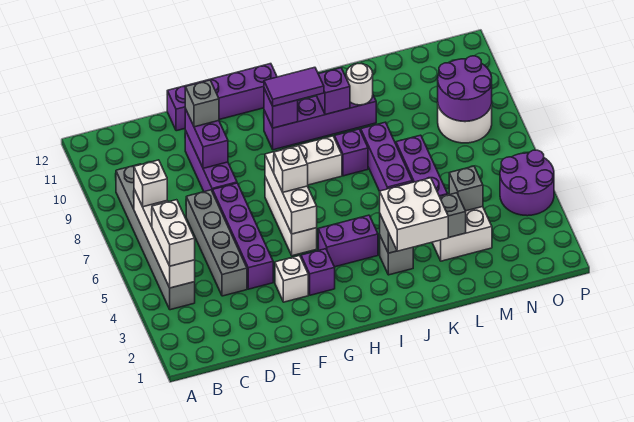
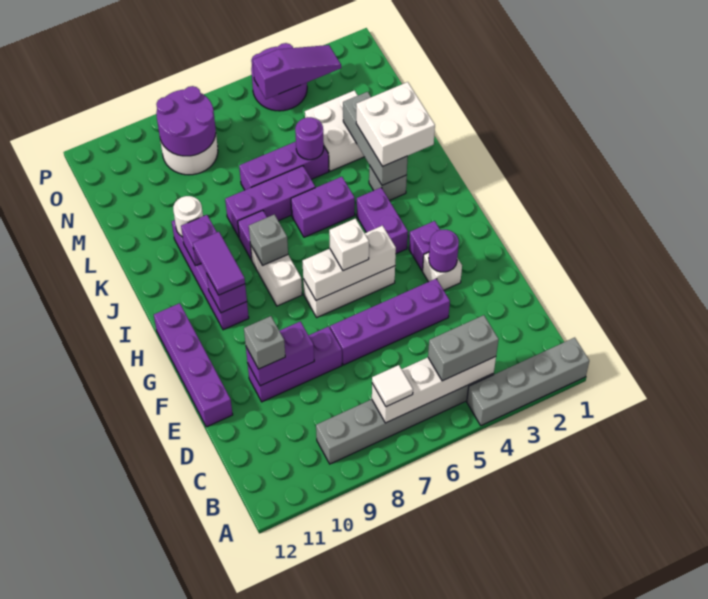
white brick B4:B5 level 3 -> grey brick B4:B5 level 3
white brick B7 level 3 -> white tile B7 level 3
grey brick D4:D7 level 1 -> grey brick A1:A4 level 1
none -> purple round brick F3 level 2
none -> purple brick J5:J6 level 1
none -> purple round brick L5 level 2
grey brick M4 level 2 -> grey brick I8 level 2
none -> purple slope O3:O5 level 2 top 5

